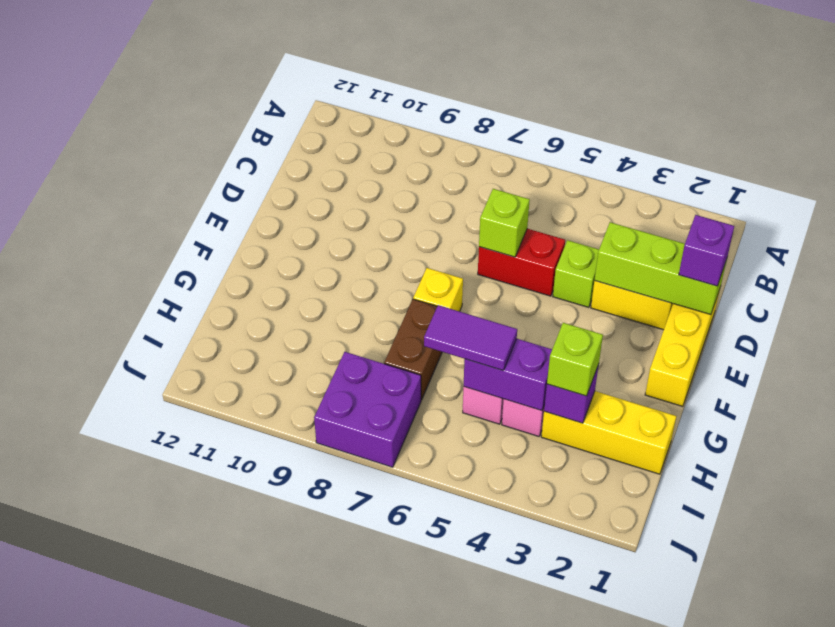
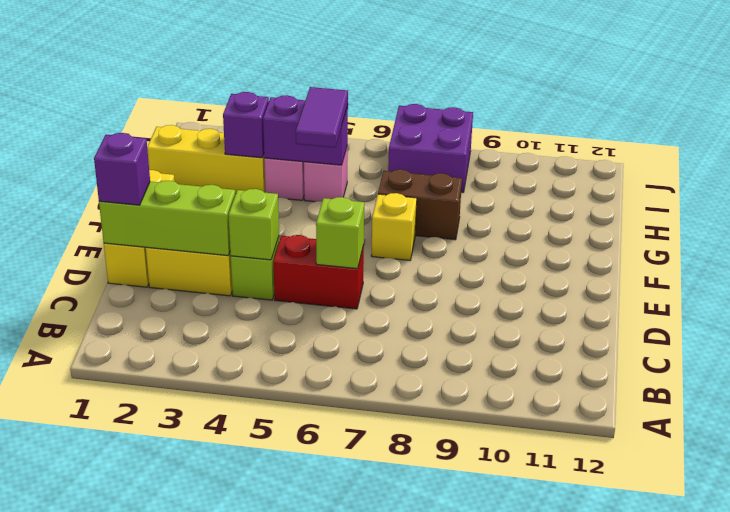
brown brick G7:H7 level 1 -> brown brick G7:G8 level 1
lime brick H3 level 3 -> lime brick D4 level 2
purple tile H5:H6 level 3 -> purple tile G5:H5 level 3

